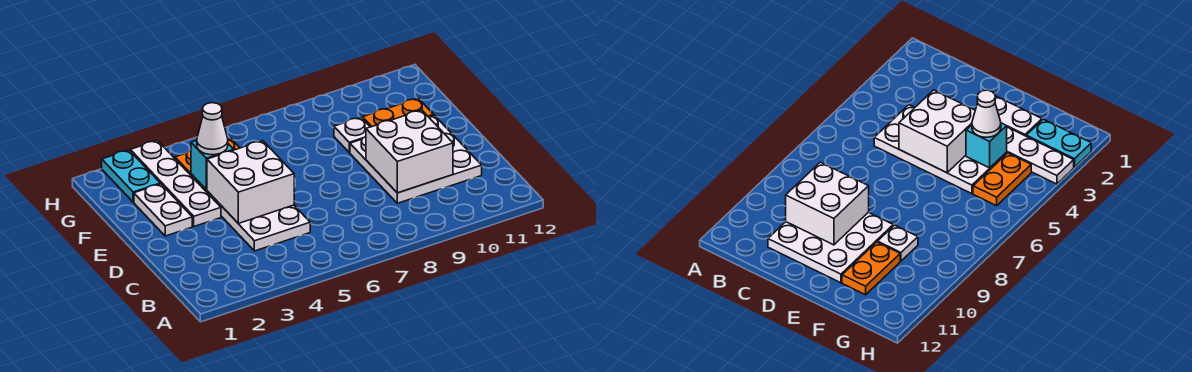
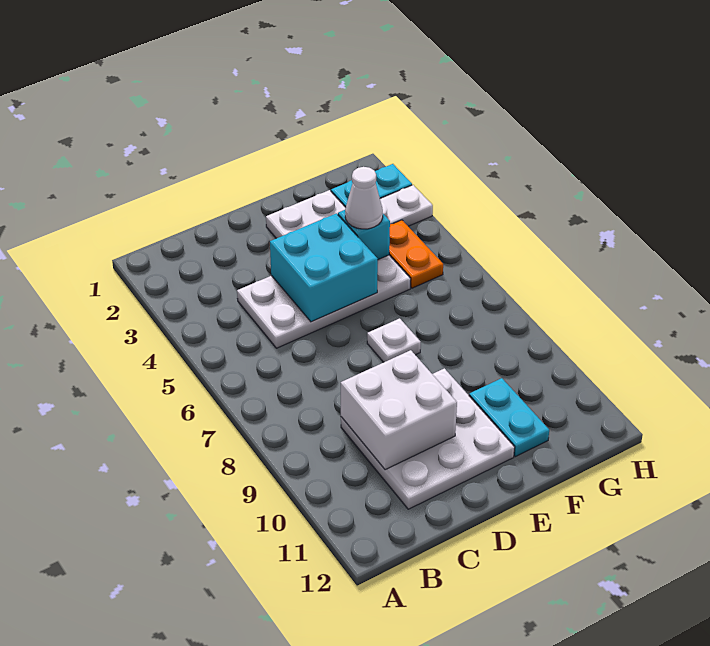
white brick D4:E5 level 2 -> cyan brick D4:E5 level 2
white plate F9 level 1 -> white plate E7 level 1
orange plate F10:F11 level 1 -> cyan plate F10:F11 level 1

